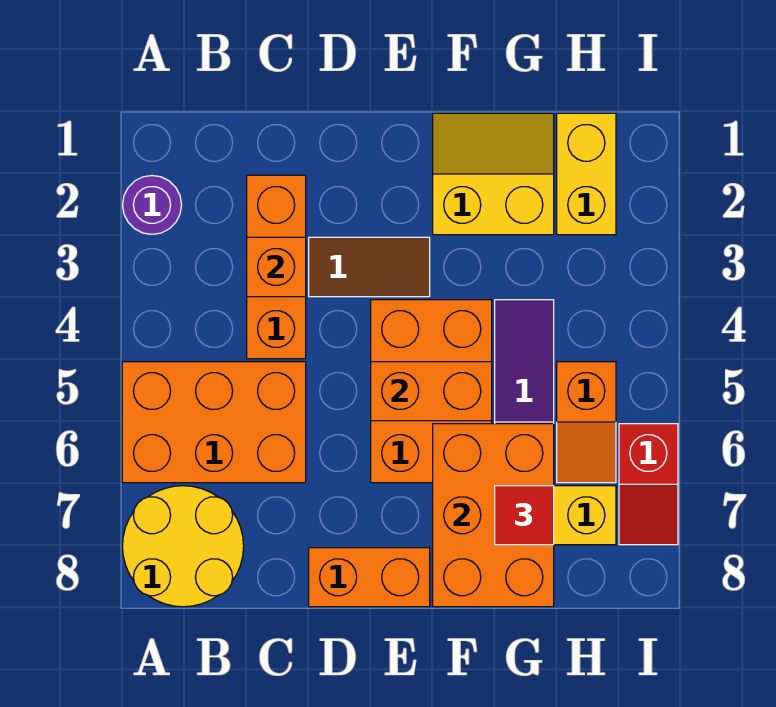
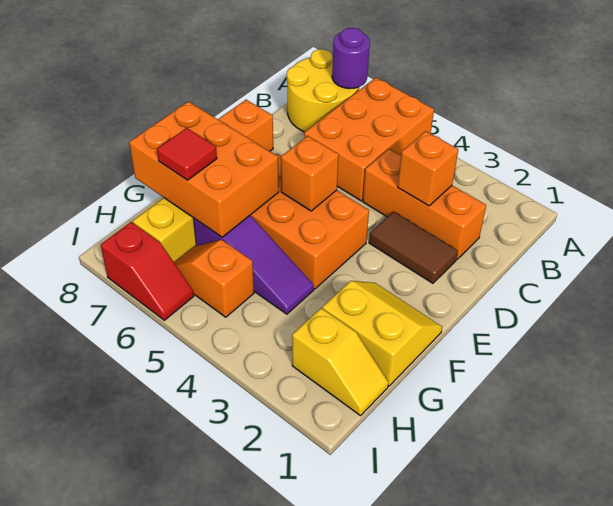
purple round brick A2 level 1 -> purple round brick A7 level 2
brown tile D3:E3 level 1 -> brown tile D2:D3 level 1
orange brick E5:F5 level 2 -> orange brick E5 level 2
yellow slope F1:G2 level 1 top 2 -> yellow slope F1:G2 level 1 top G
yellow brick H1:H2 level 1 -> yellow slope H1:H2 level 1 top 2
red slope I6:I7 level 1 top 6 -> red slope I6:I7 level 1 top 7

